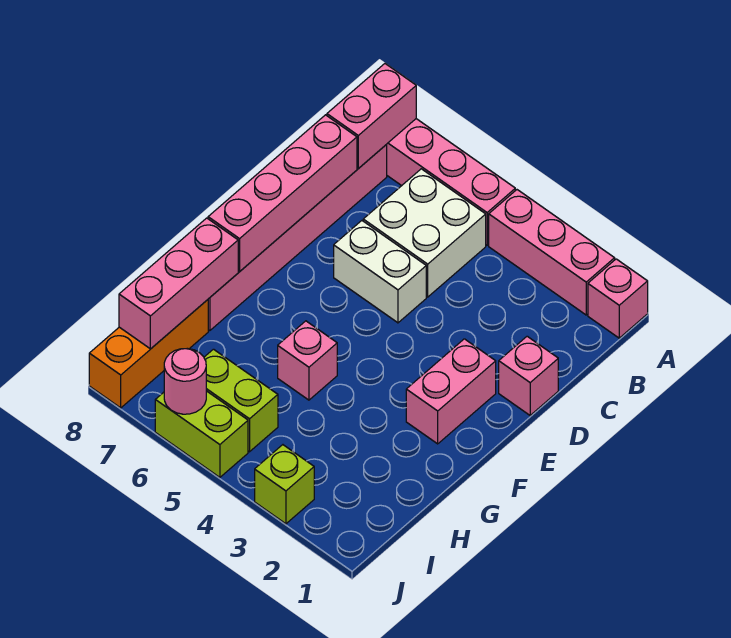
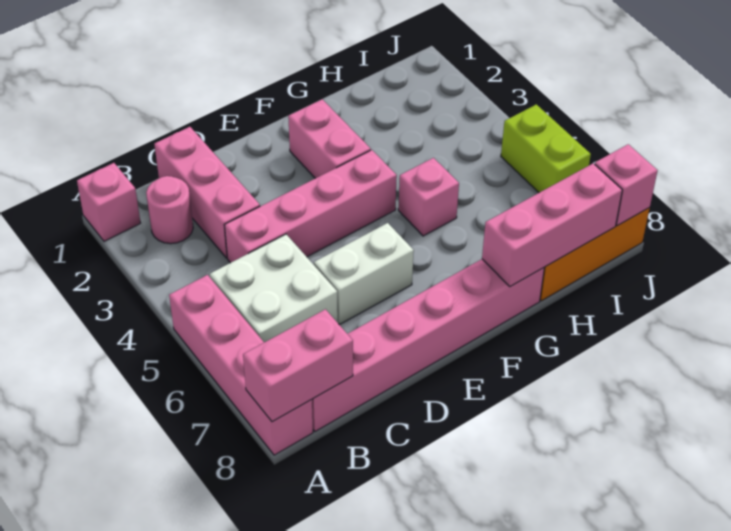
pink brick A2:A4 level 1 -> pink brick C1:C3 level 1
pink brick C8:F8 level 2 -> pink brick C4:F4 level 1
pink brick D1 level 1 -> pink brick J8 level 2
white brick D5:D6 level 1 -> white brick D6:E6 level 1
pink brick E2:F2 level 1 -> pink brick F2:F3 level 1
lime brick I5:I6 level 1 -> none
lime brick J3 level 1 -> none
pink round brick J6 level 2 -> pink round brick B2 level 1

